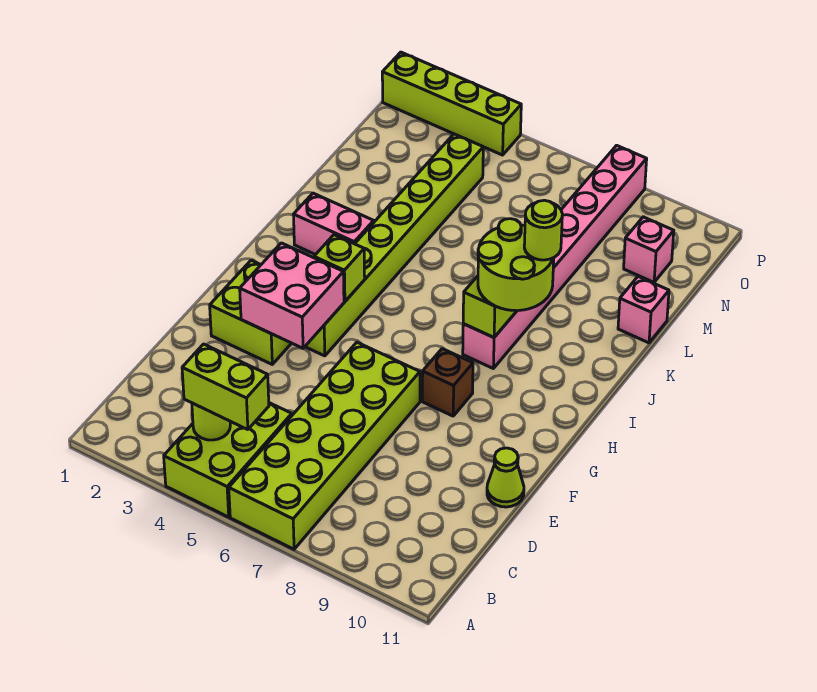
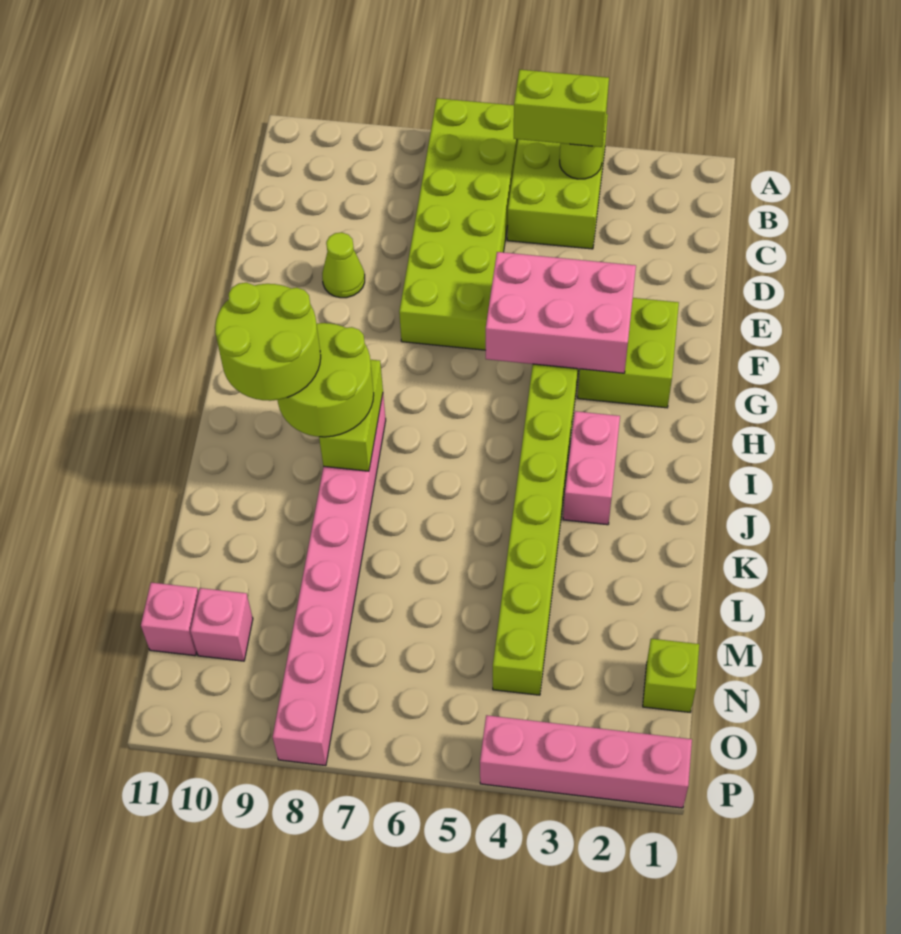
lime cone E11 level 1 -> lime cone E9 level 1
pink brick F3:G4 level 2 -> pink brick F3:G5 level 2
brown brick G8 level 1 -> none
lime brick H4 level 2 -> lime brick N1 level 1
pink brick J2:J3 level 1 -> pink brick I3:J3 level 1
lime round brick J9 level 4 -> lime round brick I9:J10 level 4
pink brick L11 level 1 -> pink brick N11 level 1
lime brick P1:P4 level 1 -> pink brick P1:P4 level 1

